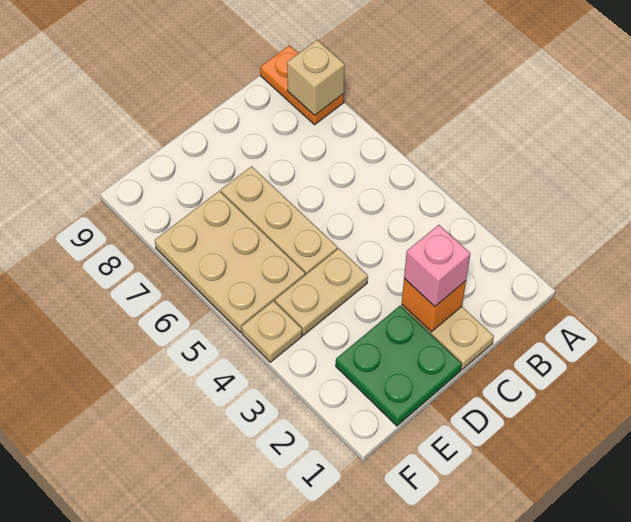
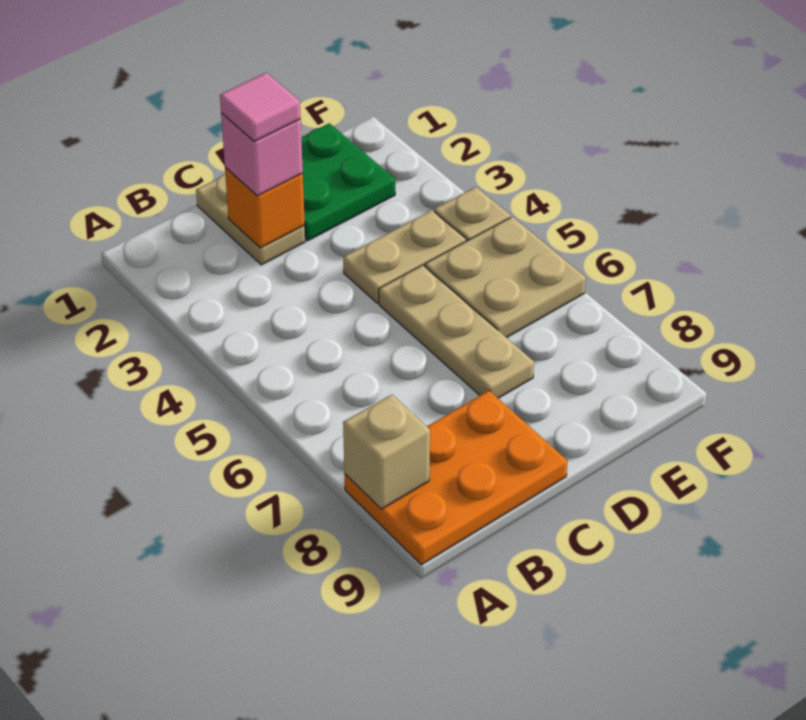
orange plate A8:A9 level 1 -> orange plate A8:C9 level 1
none -> pink tile C2 level 4
tan plate E5:F7 level 1 -> tan plate E5:F6 level 1

